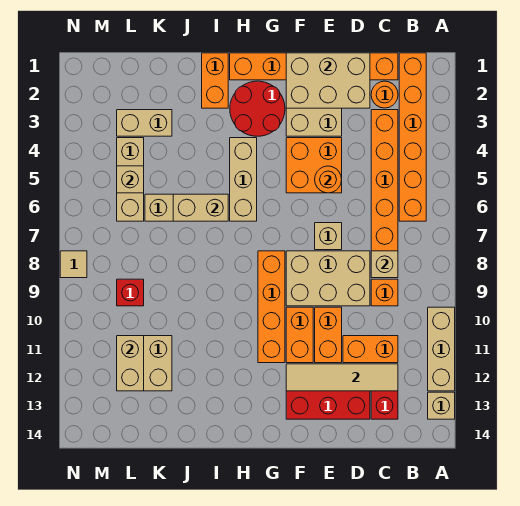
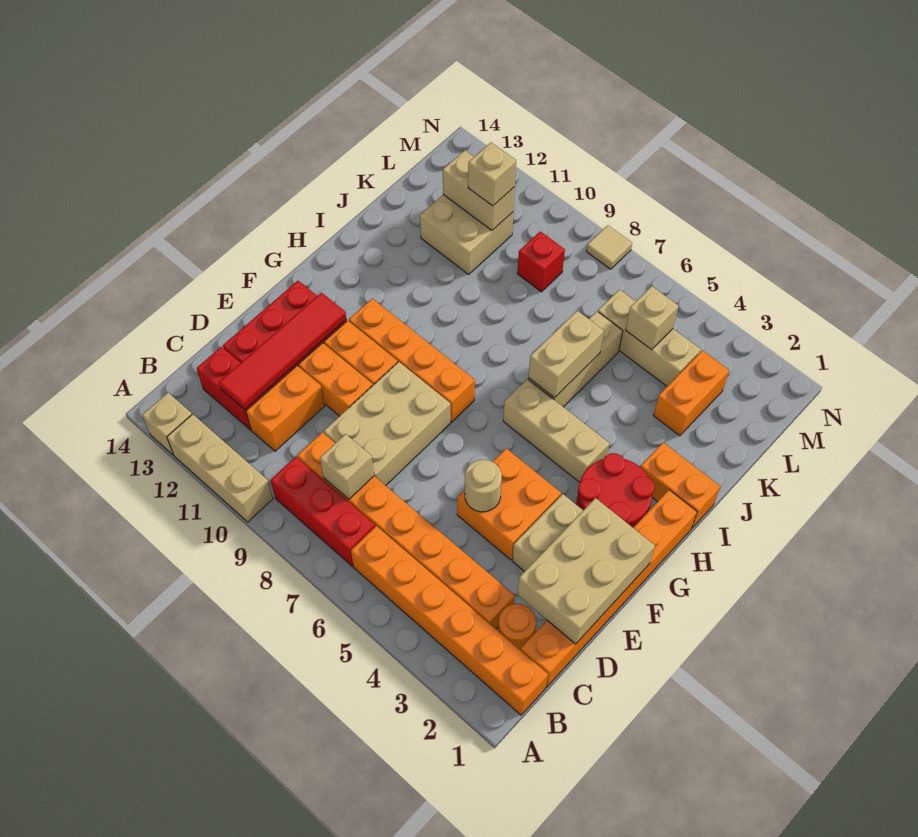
none -> red brick B7:B9 level 1
tan tile C12:F12 level 2 -> red tile C12:F12 level 2
orange round brick E5 level 2 -> tan round brick E5 level 2
tan brick E7 level 1 -> tan brick L11 level 3
tan brick K3:L3 level 1 -> orange brick K3:L3 level 1

